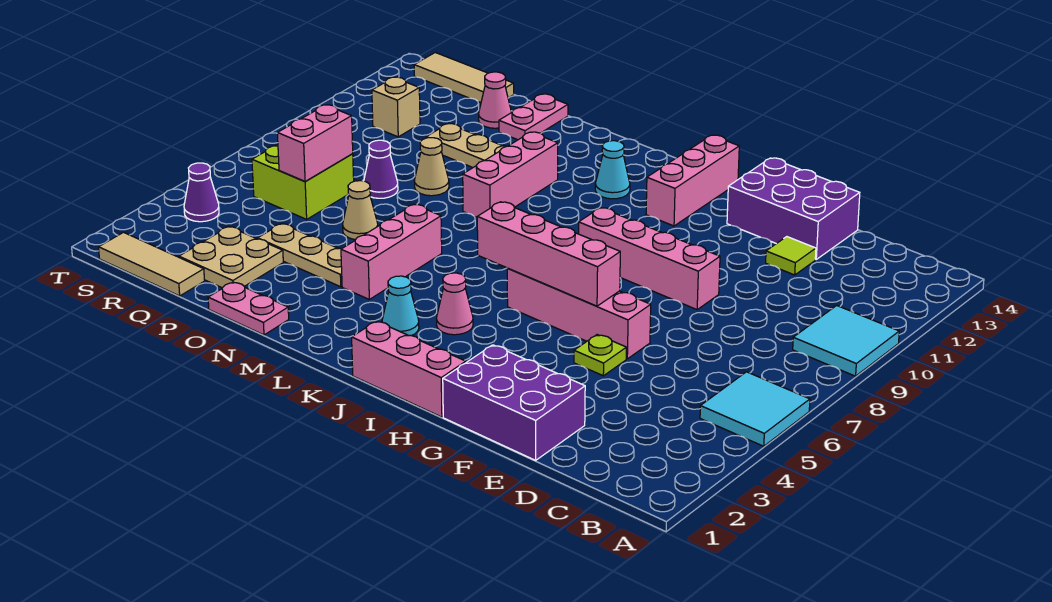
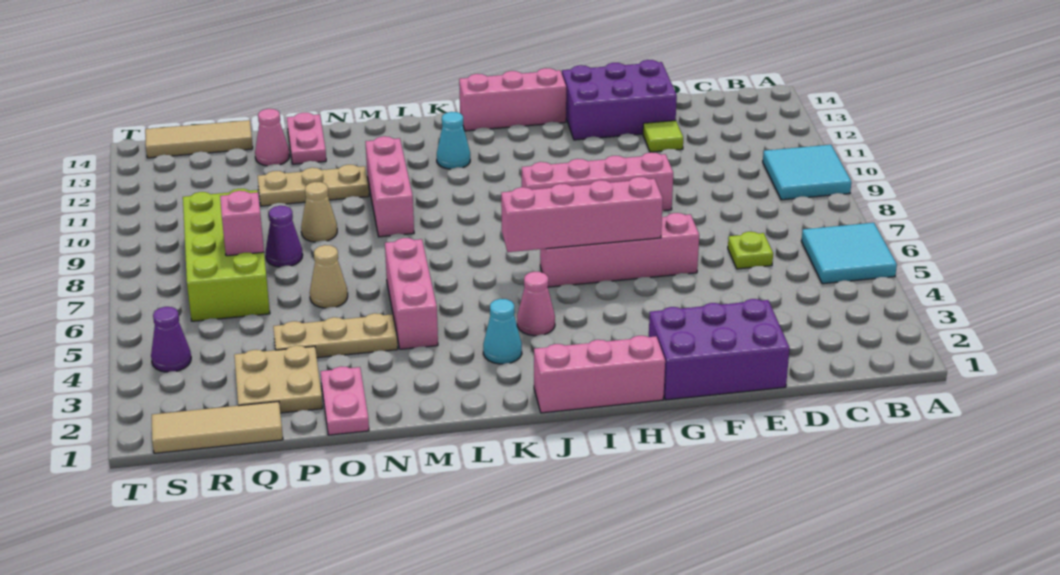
lime plate F5 level 1 -> lime plate D6 level 1
pink brick I12:I14 level 1 -> pink brick H14:J14 level 1
pink plate N1:O1 level 1 -> pink plate O1:O2 level 1
lime brick Q6:R7 level 1 -> lime brick Q6:R9 level 1
pink brick Q6:Q7 level 2 -> pink brick Q7 level 2
tan brick R11 level 1 -> none

